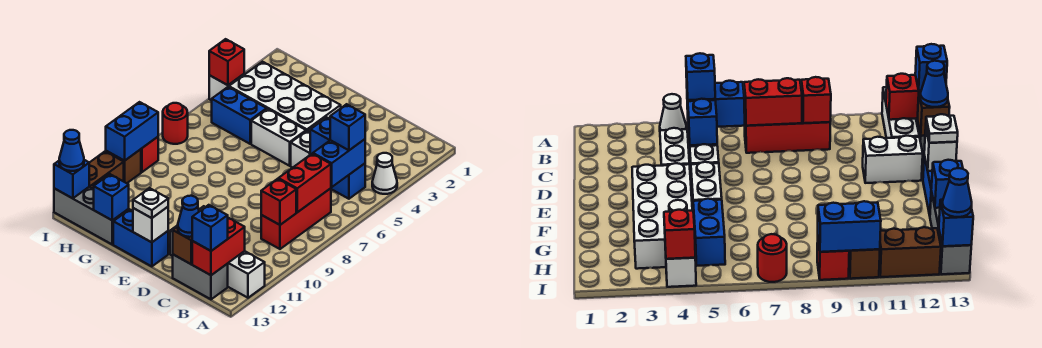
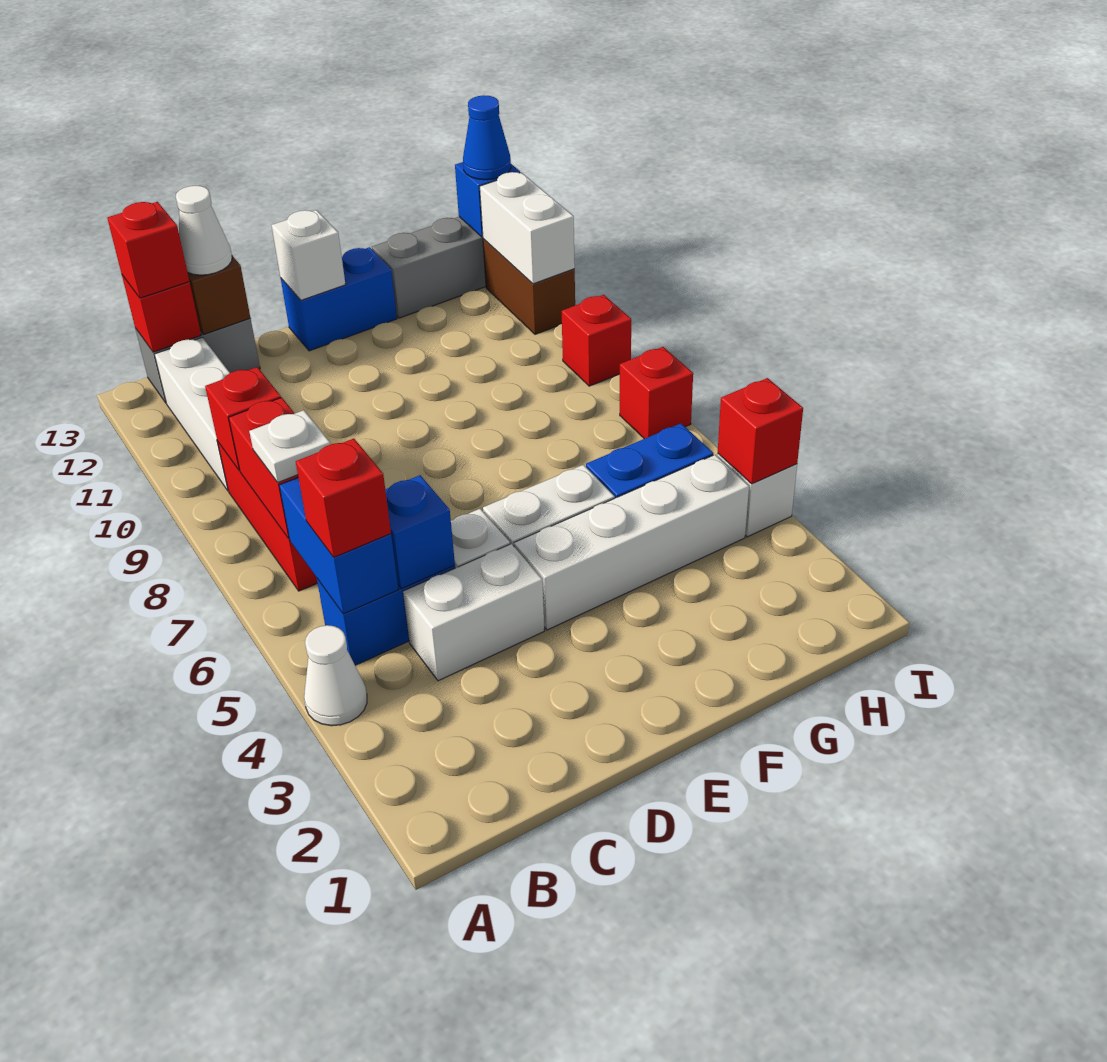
white brick A12:C12 level 1 -> white brick B10:B12 level 1
blue brick B5 level 3 -> red brick B5 level 3
red brick B12:B13 level 2 -> red brick B13 level 2
blue brick B13 level 3 -> red brick B13 level 3
blue cone C13 level 3 -> white cone C13 level 3
white brick D11:D12 level 1 -> white brick I11:I12 level 2
white brick E3:H4 level 1 -> white brick E4:H4 level 1
white plate E13 level 3 -> white plate B7 level 3
blue brick G13 level 2 -> none
red round brick I7 level 1 -> red brick I7 level 1
blue brick I9:I10 level 2 -> none
brown brick I10 level 1 -> none

